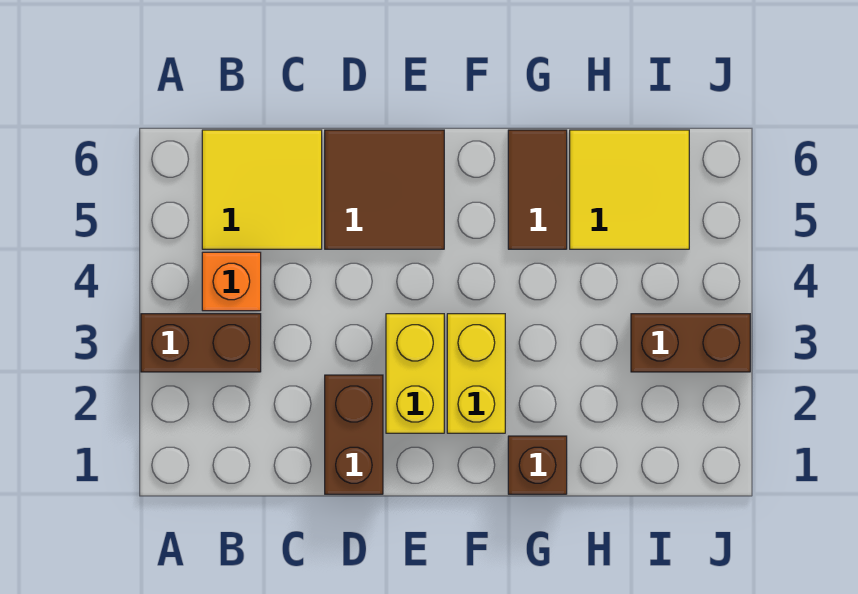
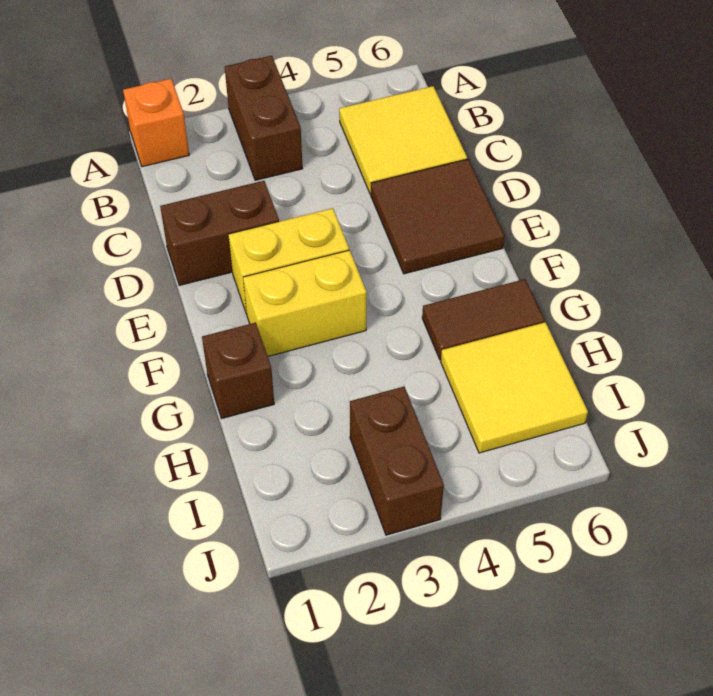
orange brick B4 level 1 -> orange brick A1 level 1

